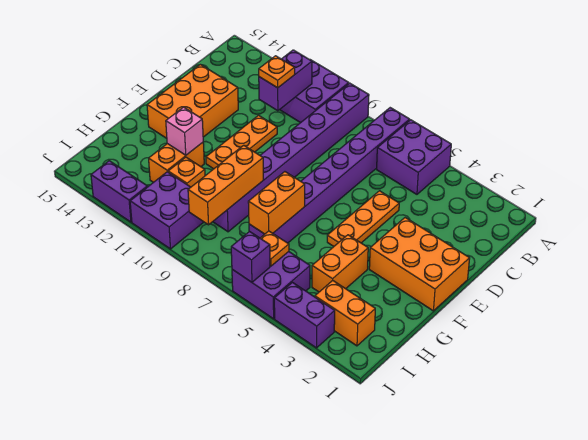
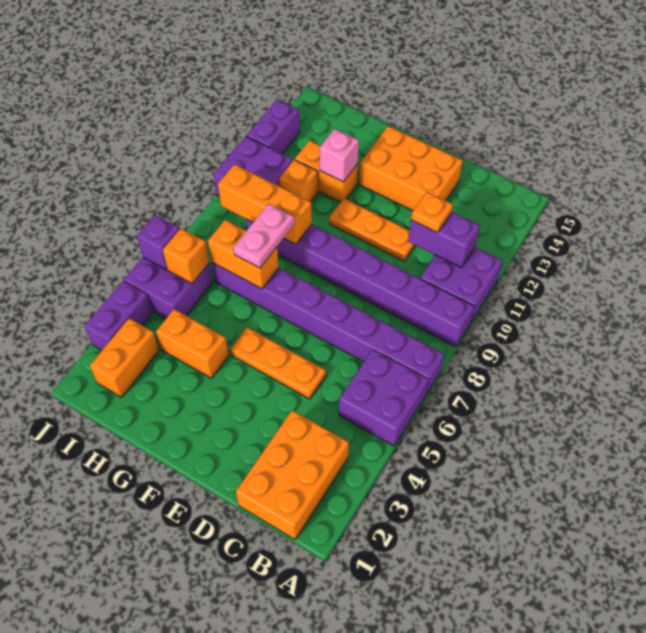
orange brick E1:F3 level 1 -> orange brick B1:C3 level 1
none -> pink plate G7:G8 level 3
orange plate I6 level 2 -> orange brick I6 level 2

